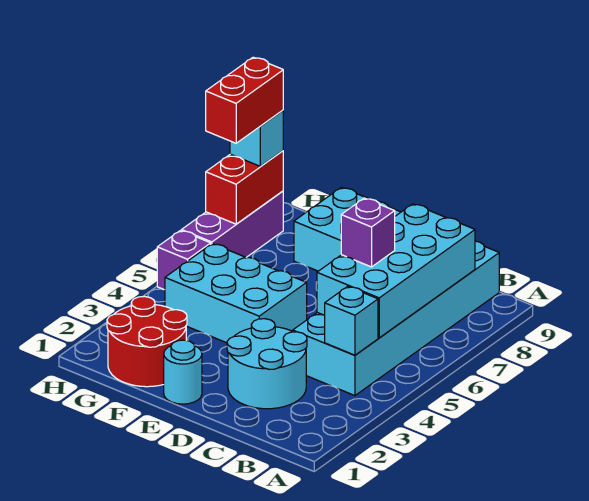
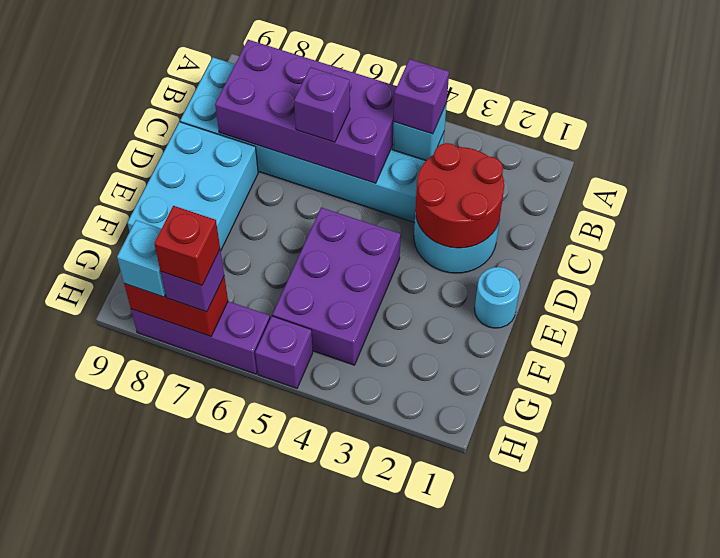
none -> purple brick B4 level 3
cyan brick B5:C8 level 2 -> purple brick B5:C8 level 2
cyan brick E4:G5 level 1 -> purple brick E4:G5 level 1
red round brick F1:G2 level 1 -> red round brick C2:D3 level 2
none -> purple brick H7 level 3
red brick H7:H8 level 4 -> red brick H7 level 4

